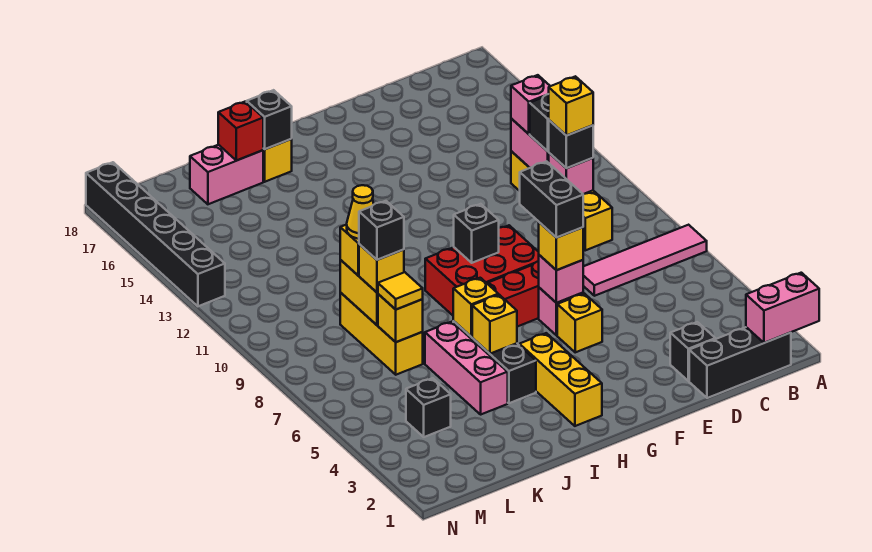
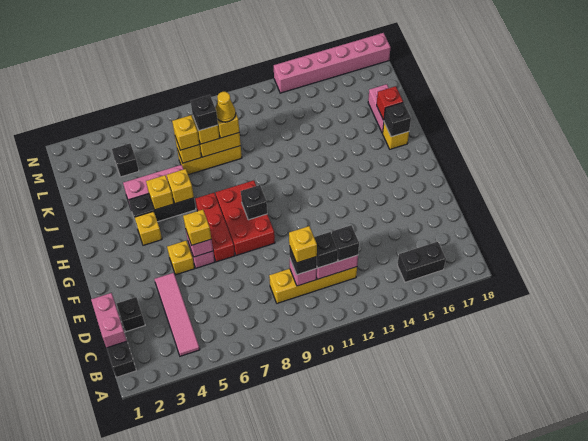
pink brick A1:B1 level 2 -> pink brick C1:D1 level 2
pink tile A7:D7 level 1 -> pink tile B4:E4 level 1
pink brick C12 level 3 -> black brick C12 level 3
black brick F6:F7 level 4 -> black brick B15:B16 level 1
yellow brick H2:H4 level 1 -> yellow brick H4 level 1
yellow tile K7 level 3 -> yellow brick K7 level 3
black brick N13:N18 level 1 -> pink brick N13:N18 level 1

